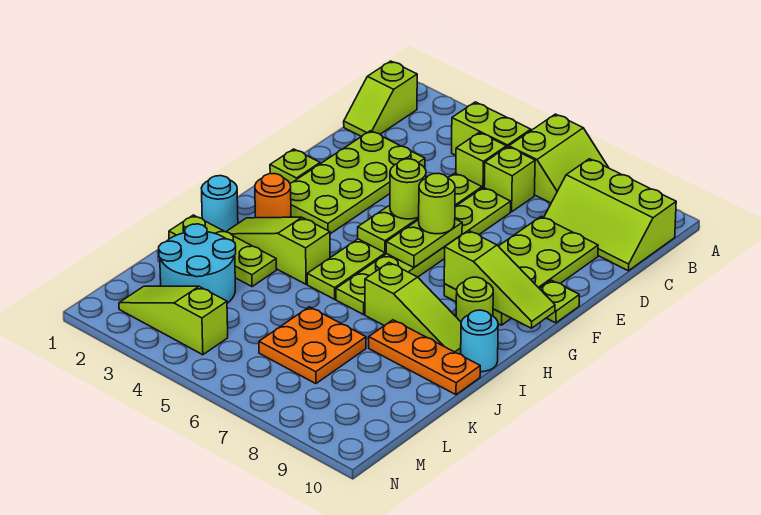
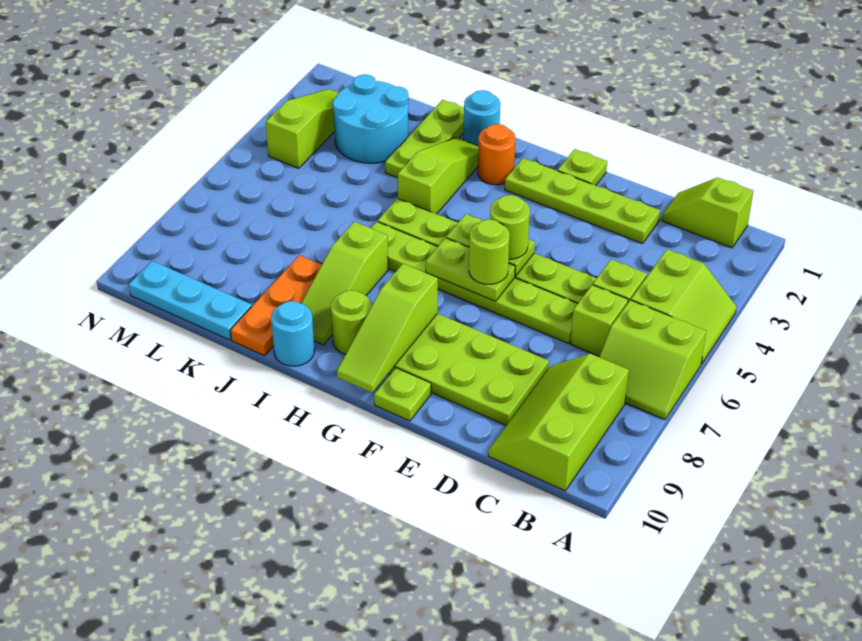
lime plate D2:G3 level 1 -> lime plate D2:G2 level 1
orange plate K6:L7 level 1 -> none
none -> cyan plate K10:M10 level 1

